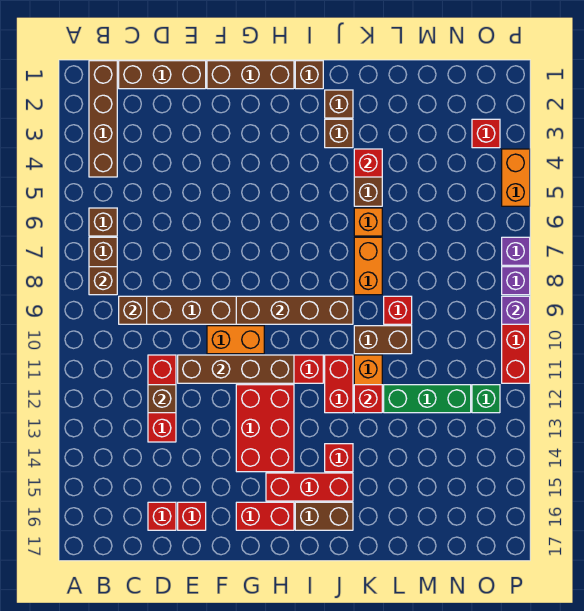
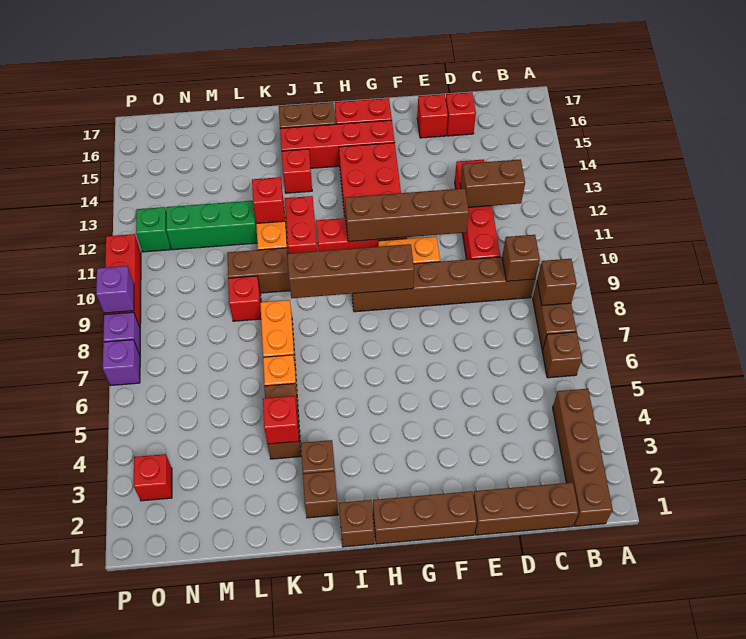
red brick D11:D13 level 1 -> red brick D10:D13 level 1
brown brick D12 level 2 -> brown brick C12:D12 level 2
red brick H15:J15 level 1 -> red brick G15:J15 level 1
orange brick P4:P5 level 1 -> none

